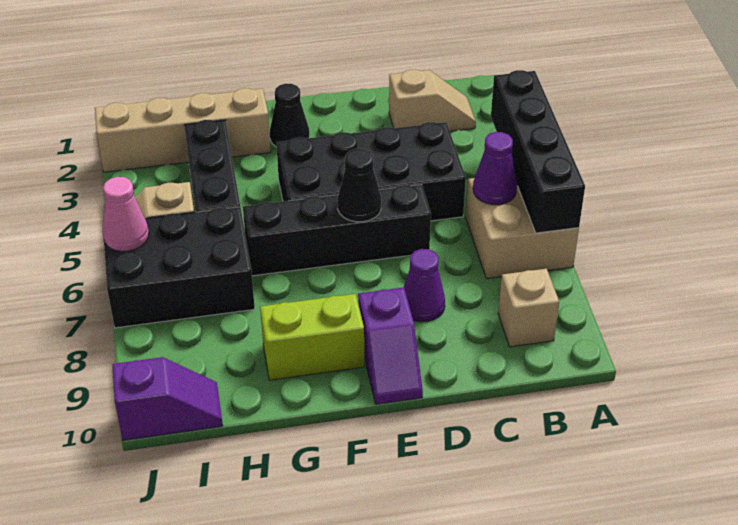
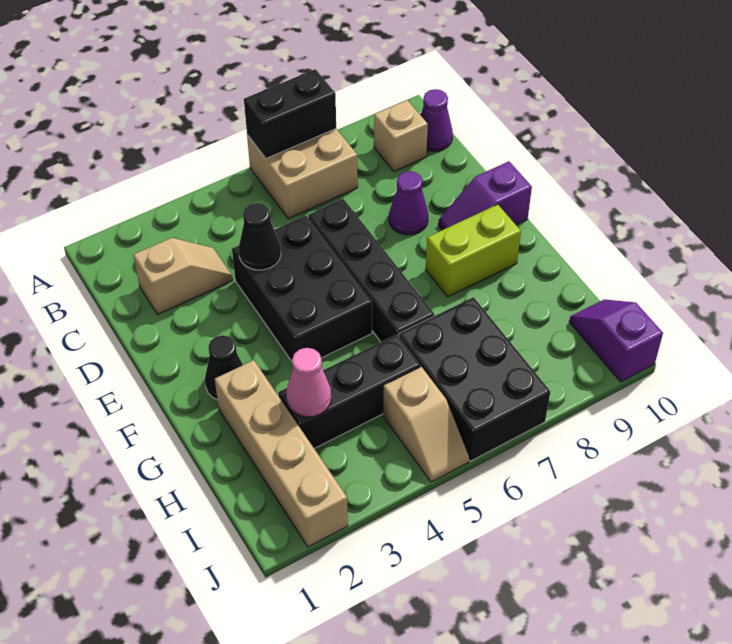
black brick A4:A7 level 2 -> black brick A6:A7 level 2
tan slope B2:C2 level 1 top C -> tan slope C2:C3 level 1 top 2
purple cone B6 level 2 -> purple cone B10 level 1
black brick C4:F5 level 1 -> black brick D4:F5 level 1
black cone E6 level 2 -> black cone D4 level 2
purple slope E9:E10 level 1 top 9 -> purple slope E9:E10 level 1 top 10
lime brick F9:G9 level 1 -> lime brick F8:F9 level 1
pink cone J6 level 2 -> pink cone H3 level 2

